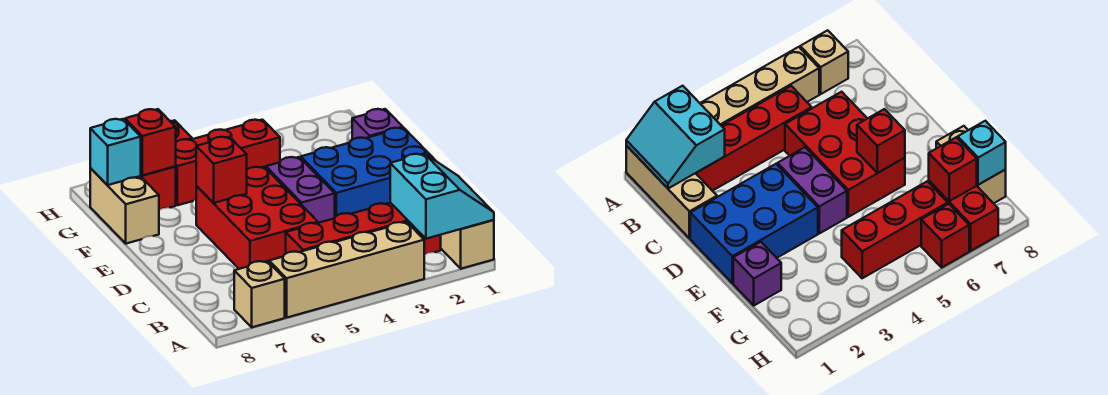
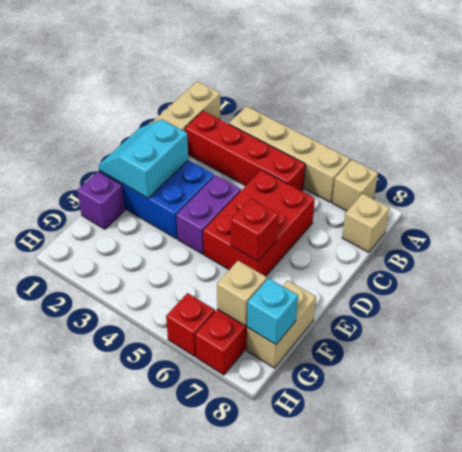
cyan slope A1:B2 level 2 top 2 -> cyan slope D1:E2 level 2 top 2
none -> tan brick B8 level 1
red brick G4:G6 level 1 -> none
red brick G7 level 2 -> tan brick G7 level 2

